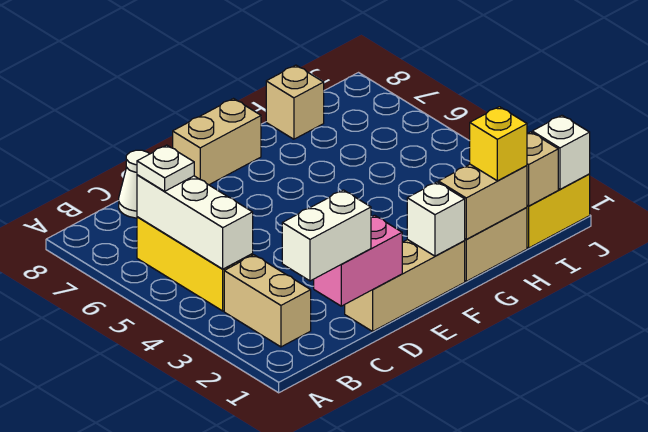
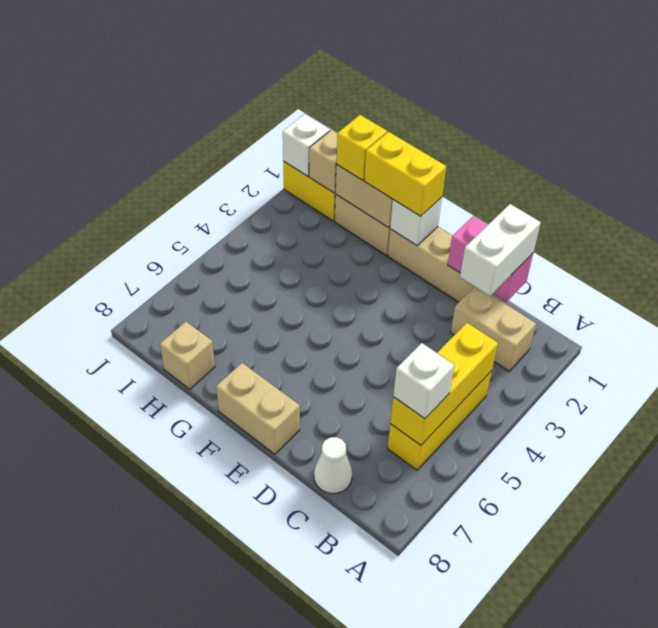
white brick B1:C1 level 3 -> white brick C1:C2 level 3
tan brick B2:B3 level 1 -> tan brick B2:C2 level 1
white brick B4:B6 level 2 -> yellow brick B4:B6 level 2
white plate B6 level 3 -> white brick B6 level 3
none -> yellow brick F1:G1 level 3

